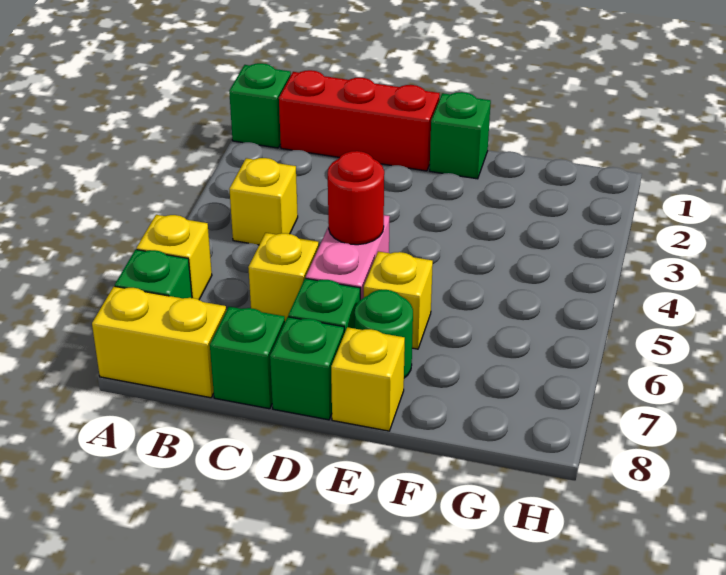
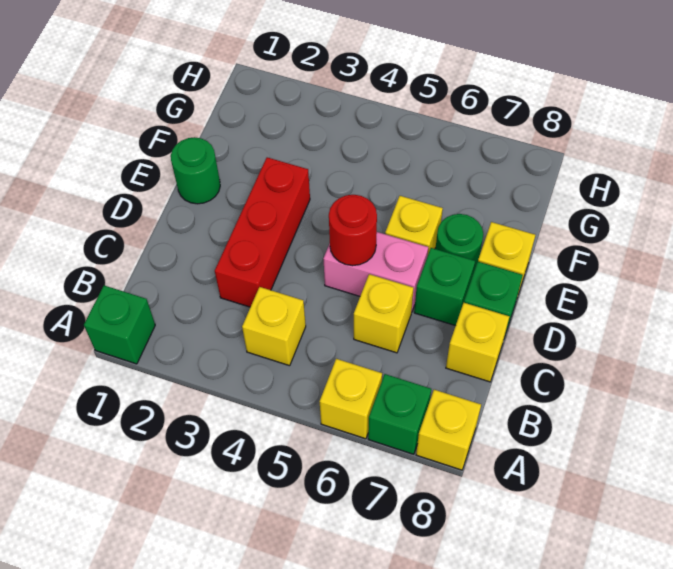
yellow brick A8:B8 level 1 -> yellow brick A8 level 1
red brick B1:D1 level 1 -> red brick C3:E3 level 1
green brick C8 level 1 -> yellow brick C8 level 1
green brick E1 level 1 -> green round brick E1 level 1

